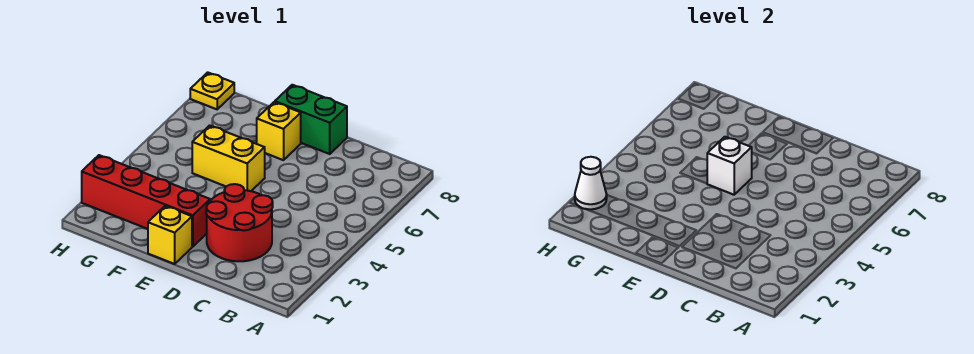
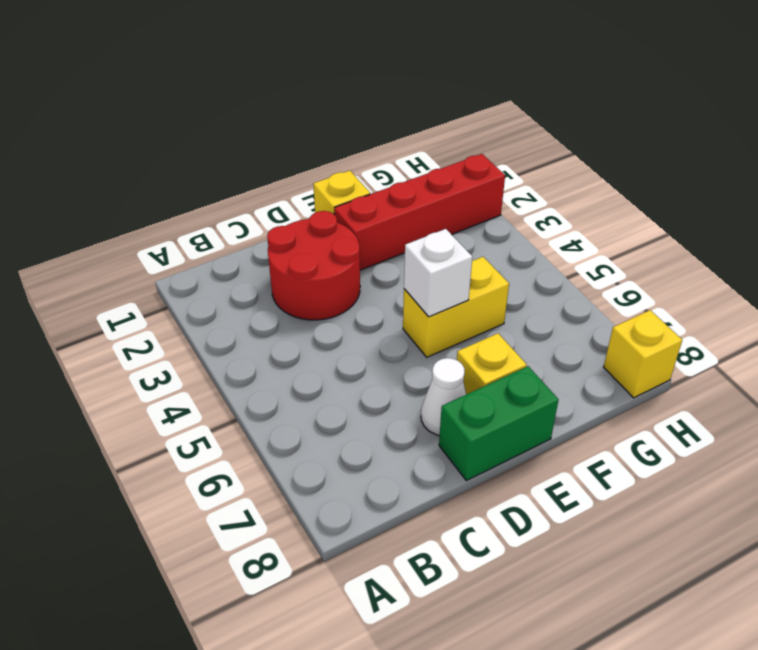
white cone H2 level 2 -> white cone D7 level 1
yellow plate H8 level 1 -> yellow brick H8 level 1

